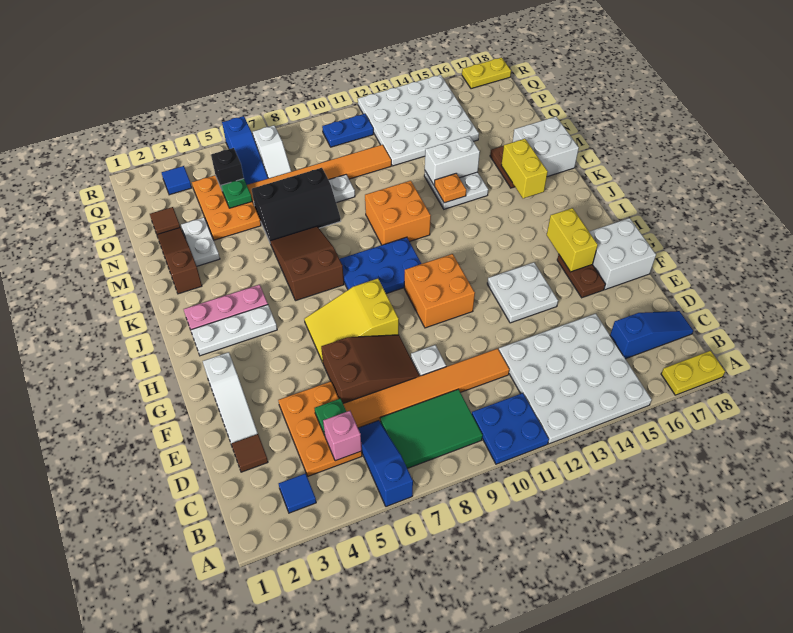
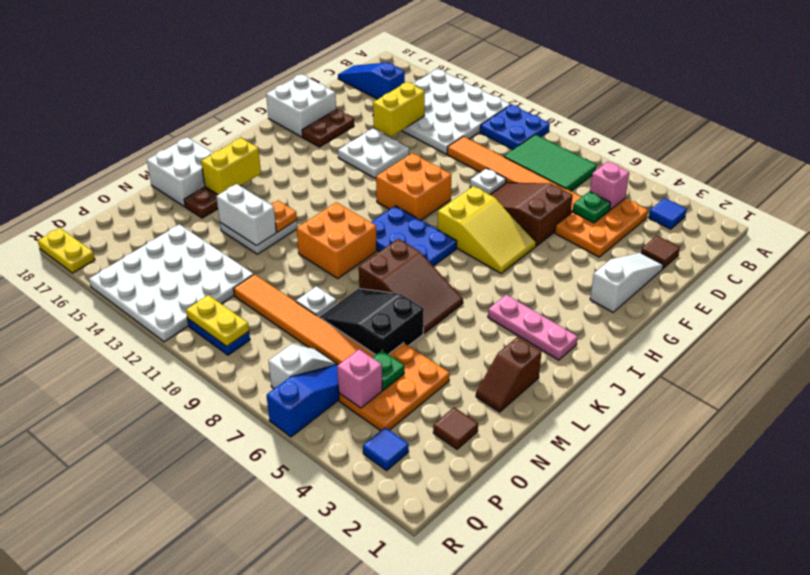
blue slope A6:C6 level 1 top A -> none
yellow plate A17:A18 level 1 -> yellow plate Q10:Q11 level 2
yellow brick G16:H16 level 2 -> yellow brick D14:E14 level 2
white plate I2:I4 level 1 -> none
brown slope J6:L7 level 1 top J -> brown slope K6:L8 level 1 top 8
brown slope L2:N2 level 1 top L -> brown slope L2:M2 level 1 top L
white plate M3:N3 level 1 -> none
black slope M6:N8 level 1 top N -> black slope M6:N8 level 1 top 6
black brick P5 level 2 -> pink brick P5 level 2

